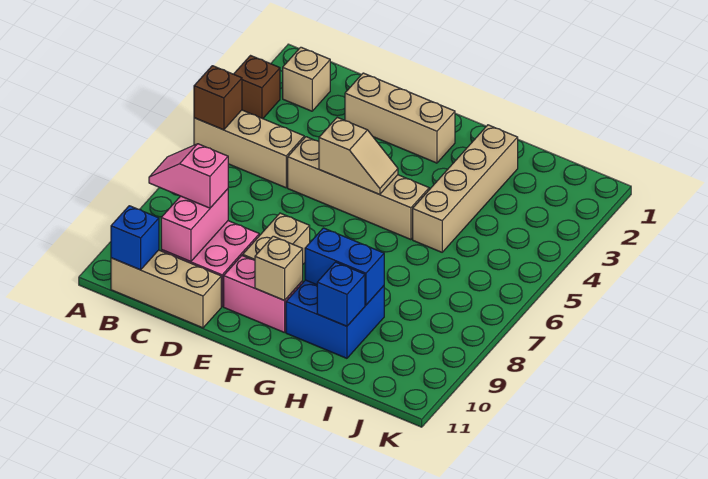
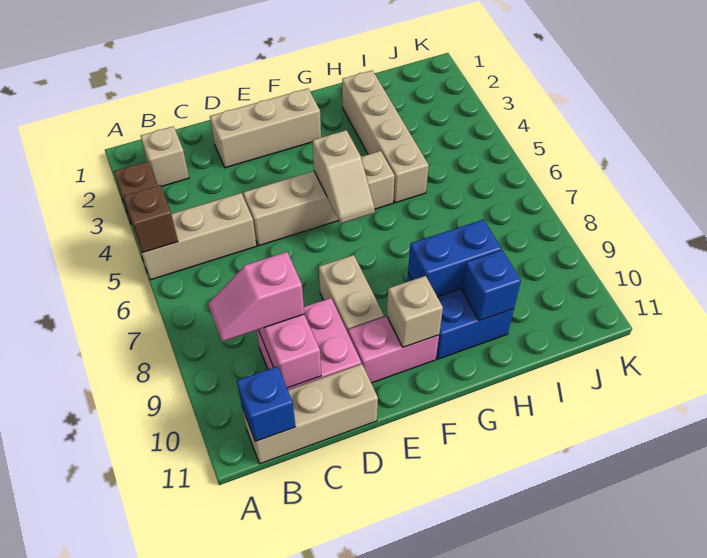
tan slope E5:F5 level 2 top E -> tan slope F5:F6 level 2 top 5

